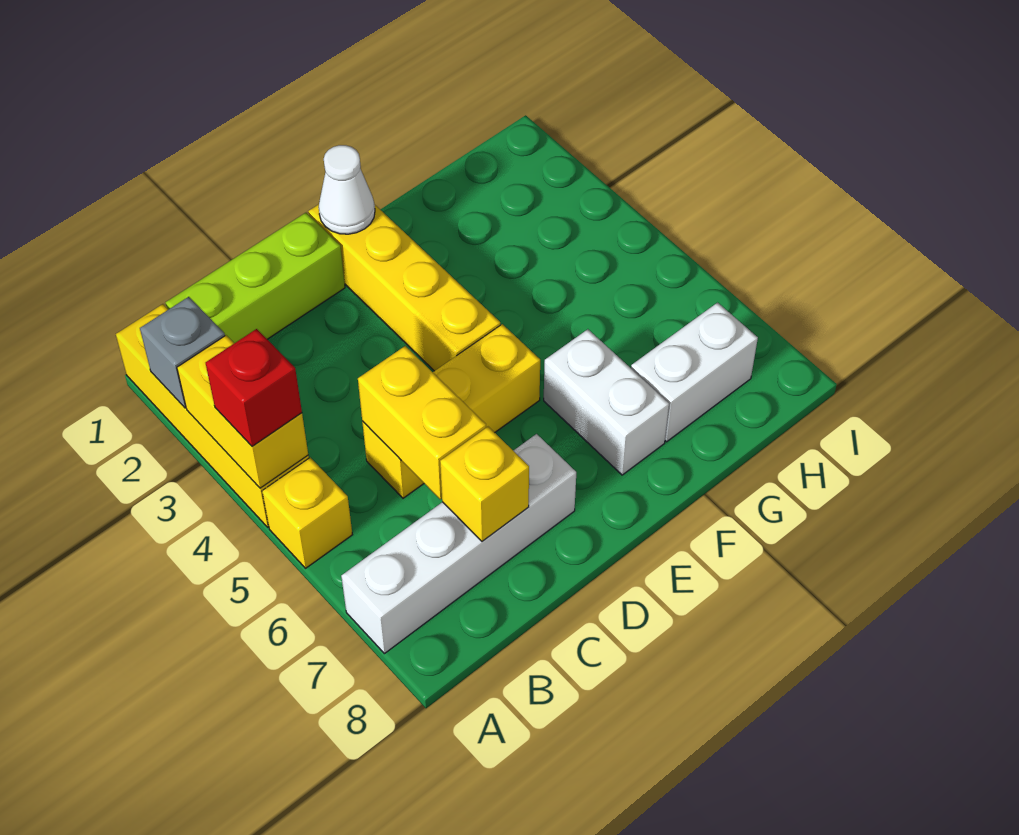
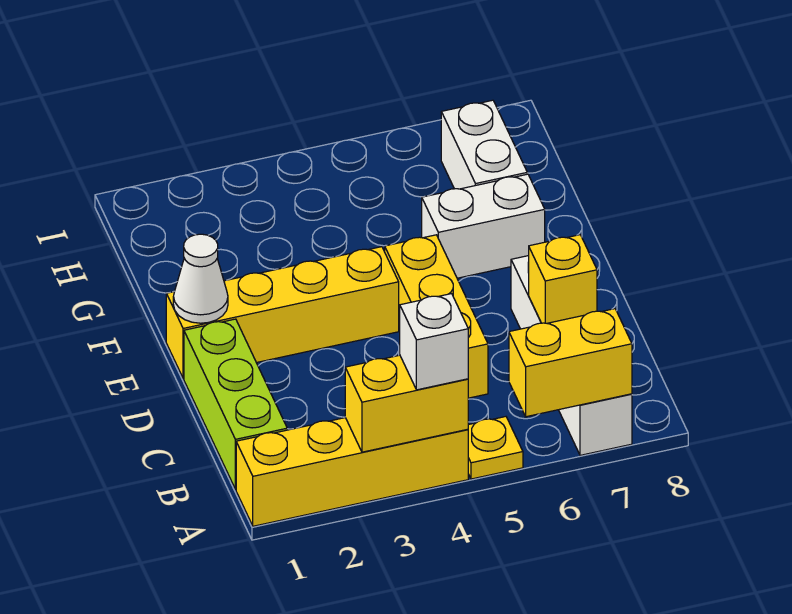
grey brick A2 level 2 -> none
red brick A4 level 3 -> white brick A4 level 3
yellow brick A5 level 1 -> yellow plate A5 level 1
yellow brick C5:C6 level 2 -> yellow brick A6:A7 level 2

